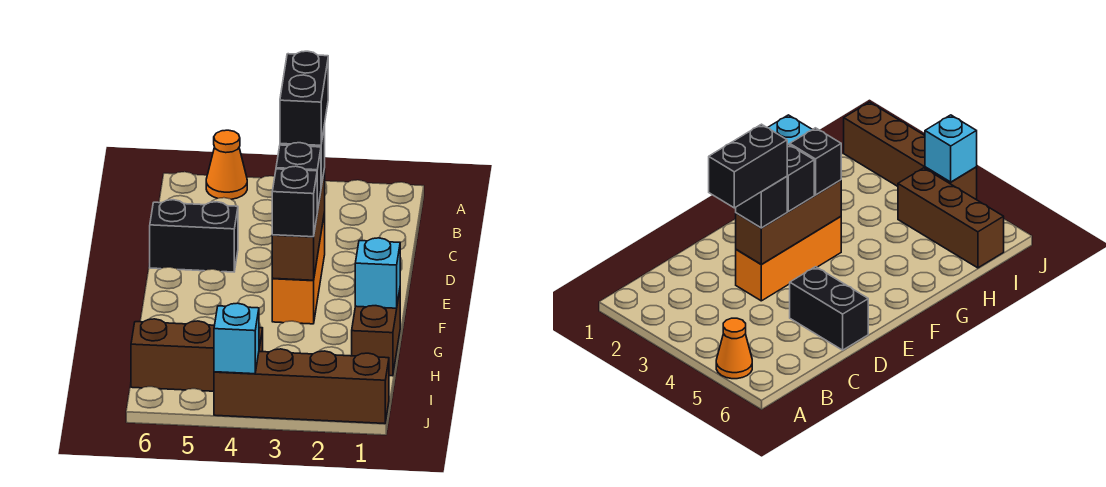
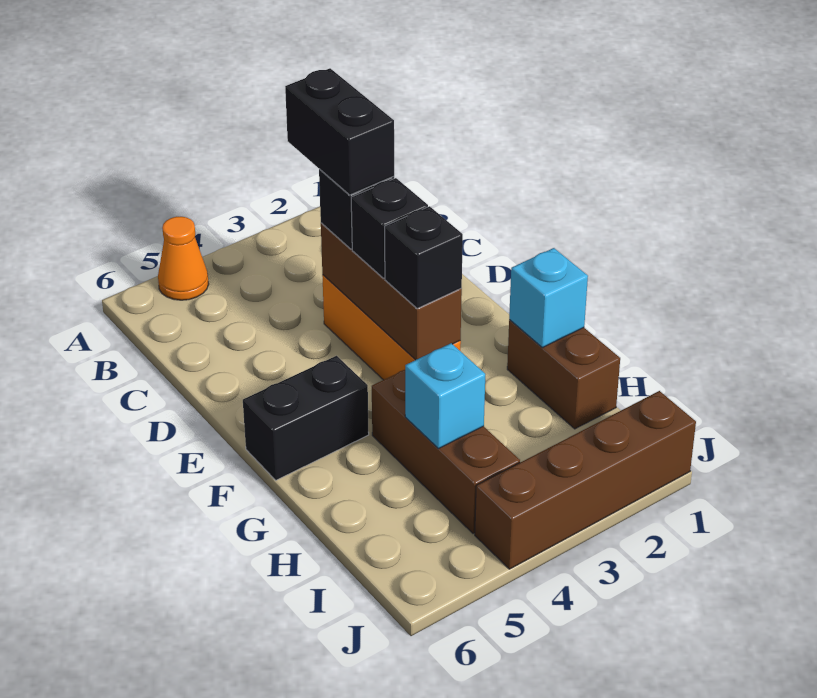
black brick D5:D6 level 1 -> black brick F5:F6 level 1
brown brick I4:I6 level 1 -> brown brick G4:I4 level 1
cyan brick J4 level 2 -> cyan brick H4 level 2

